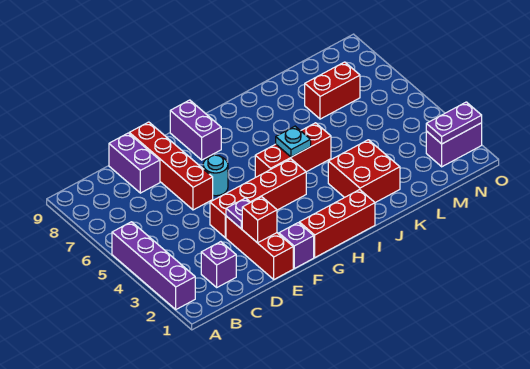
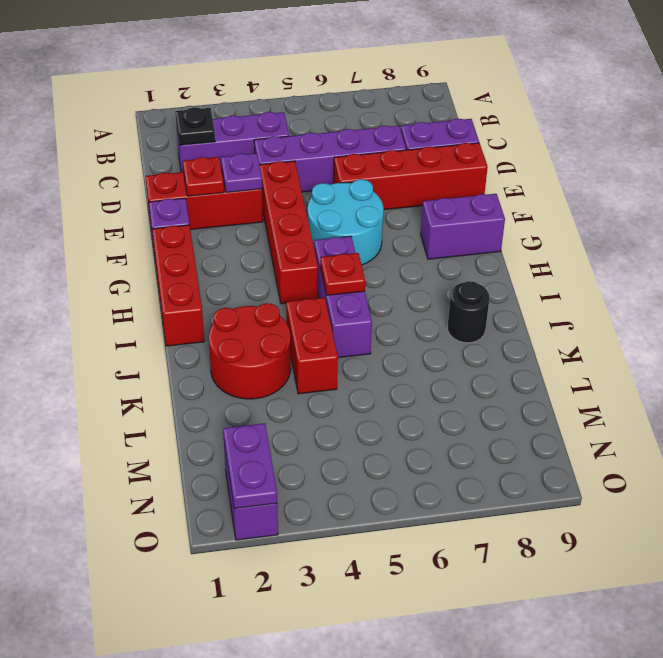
purple brick A2:A5 level 1 -> purple brick D4:D7 level 1
purple brick C2 level 1 -> purple brick C2:C4 level 1
none -> black plate C2 level 2
red brick E2 level 2 -> red plate E2 level 2
cyan round brick F6 level 1 -> cyan round brick F5:G6 level 1
red brick H5:J5 level 1 -> purple brick H5:J5 level 1
cyan plate I5 level 2 -> red plate I5 level 2
red brick J2:K3 level 1 -> red round brick J2:K3 level 1
none -> black round brick J8 level 1
red brick L7:M7 level 1 -> red brick J4:K4 level 1

